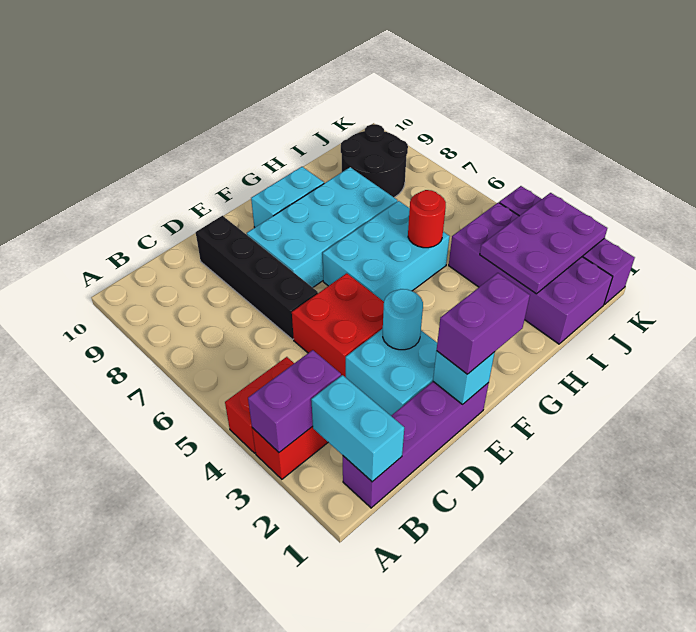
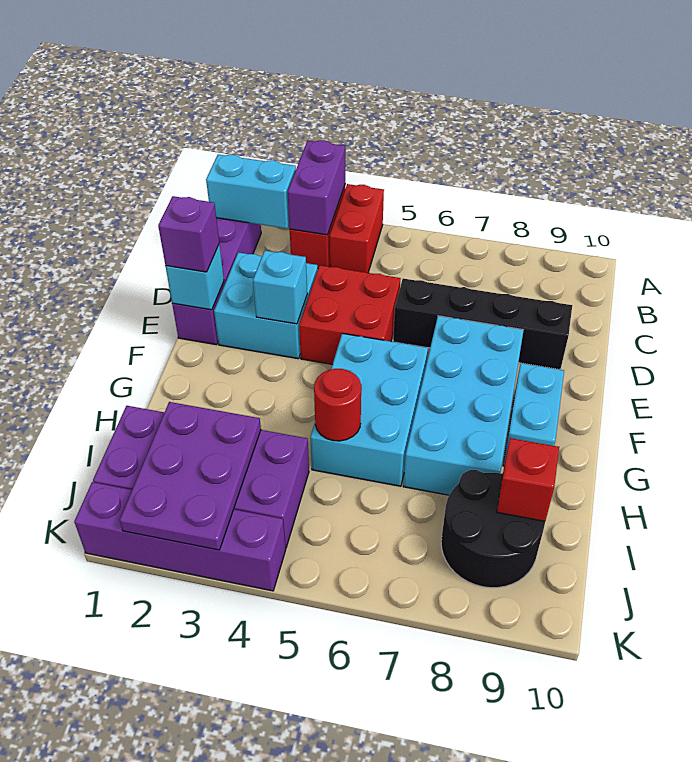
purple brick E1:F1 level 3 -> purple brick E1 level 3
cyan round brick E3 level 2 -> cyan brick E3 level 2
none -> red brick I9 level 2

